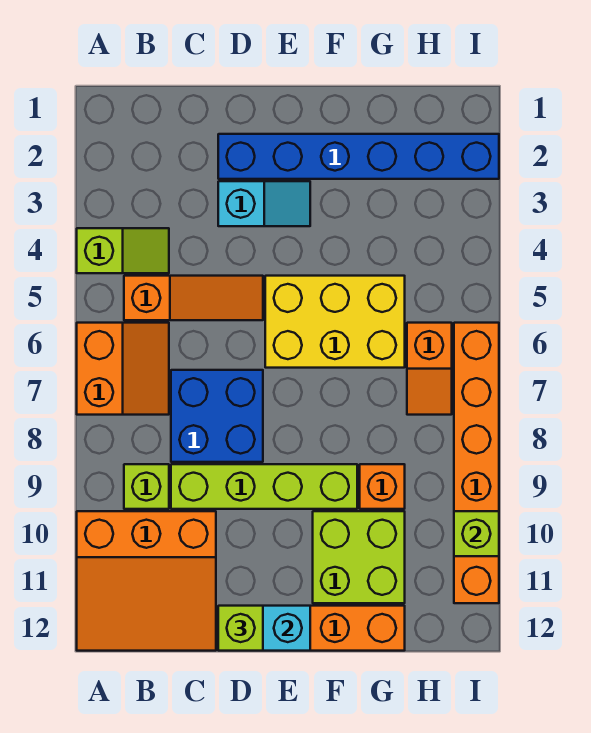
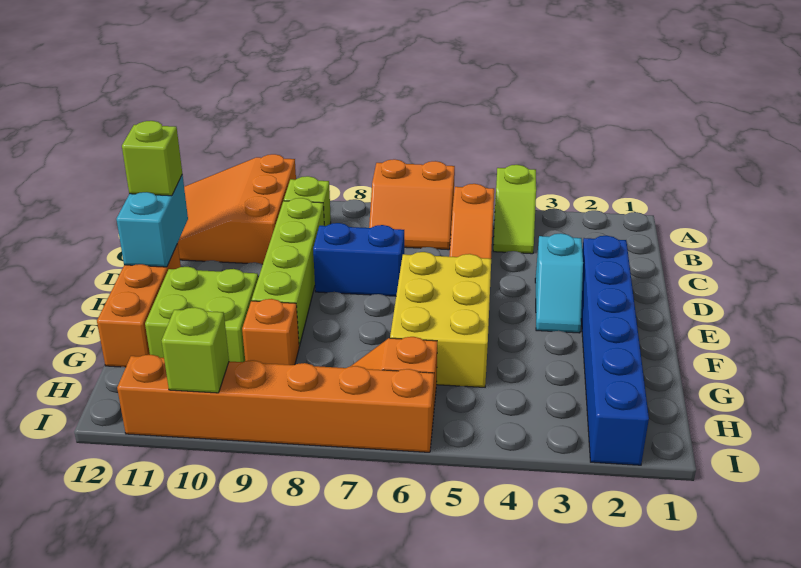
blue brick C7:D8 level 1 -> blue brick D7:D8 level 1

